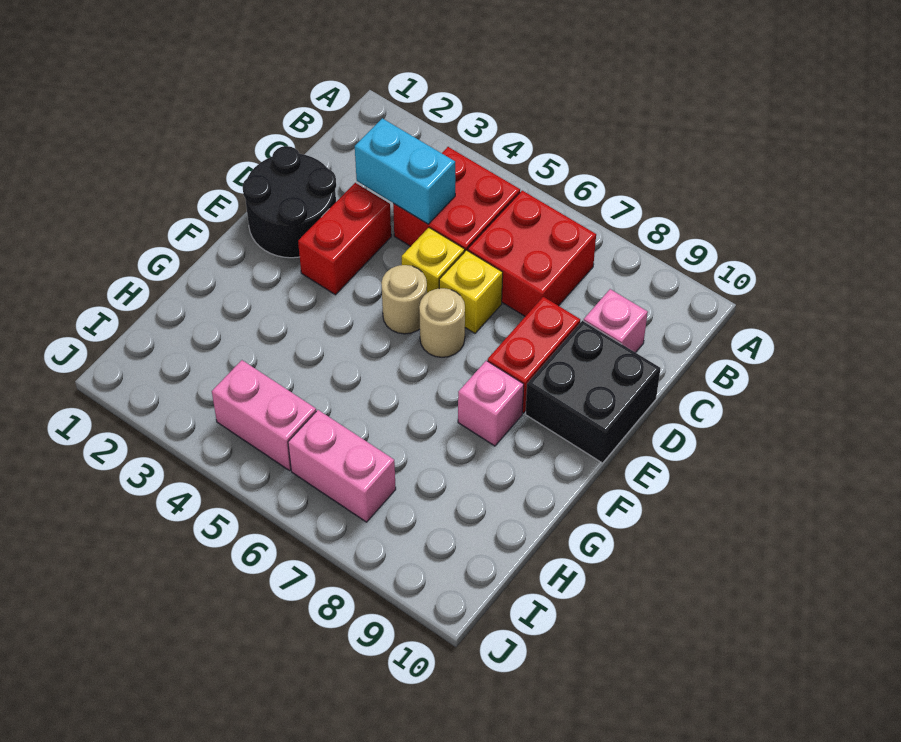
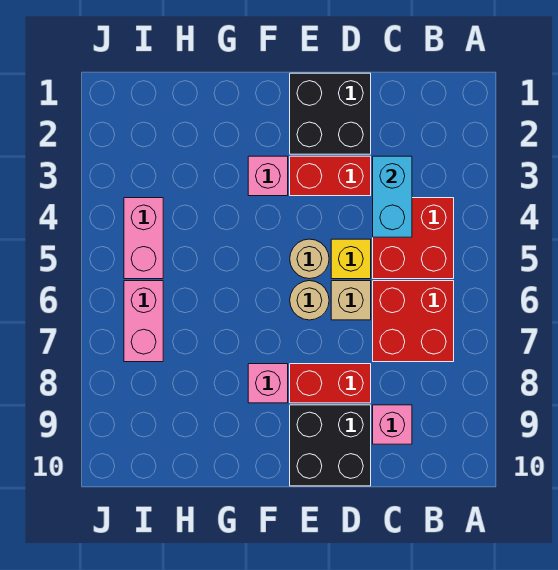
black round brick D1:E2 level 1 -> black brick D1:E2 level 1
yellow brick D6 level 1 -> tan brick D6 level 1
none -> pink brick F3 level 1

